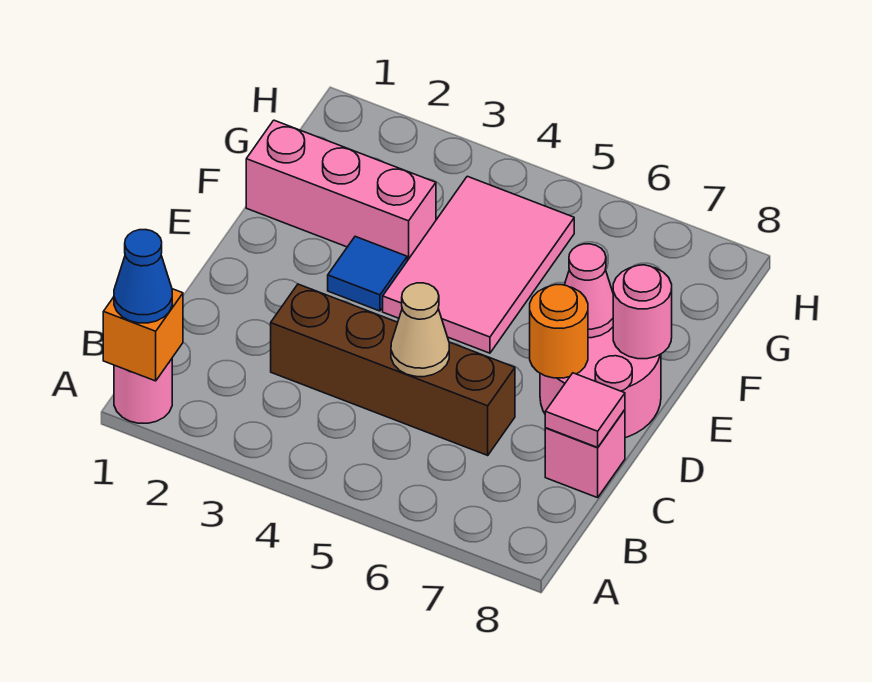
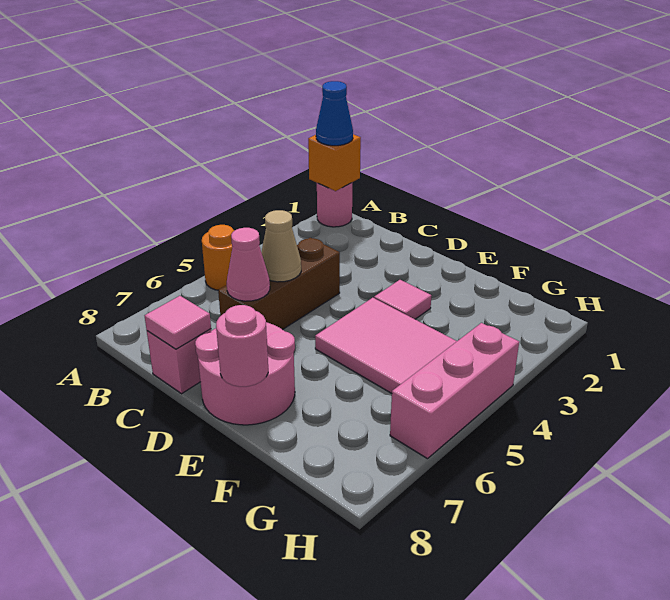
brown brick C3:C6 level 1 -> brown brick C4:C6 level 1
orange round brick D7 level 2 -> orange round brick A5 level 1
blue tile E3 level 1 -> pink tile E3 level 1
pink cone E7 level 2 -> pink cone C6 level 2
pink brick F1:F3 level 1 -> pink brick H4:H6 level 1

